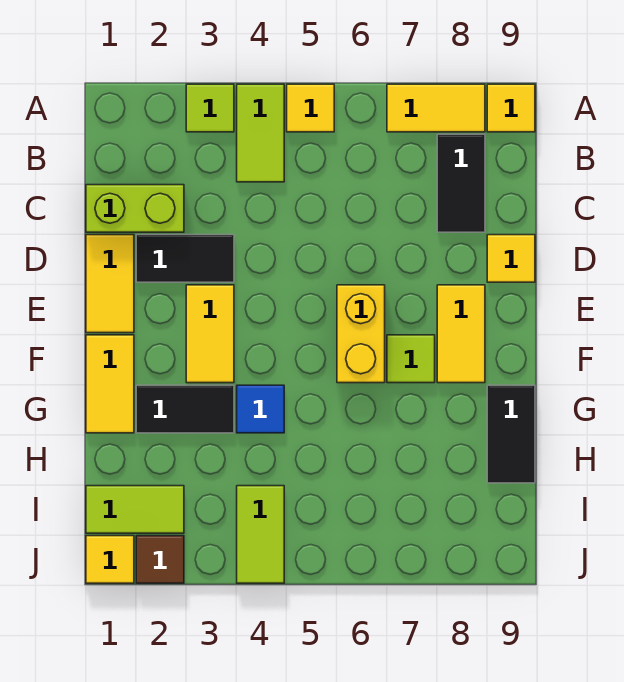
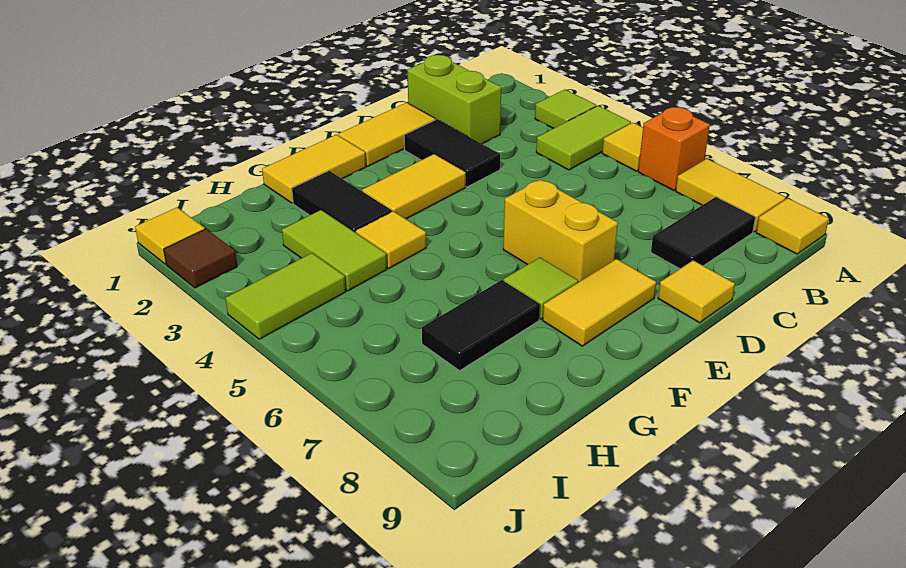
none -> orange brick A6 level 1
yellow brick E6:F6 level 1 -> yellow brick E6:E7 level 1
blue tile G4 level 1 -> yellow tile G4 level 1
black tile G9:H9 level 1 -> black tile G7:H7 level 1
lime tile I1:I2 level 1 -> lime tile H3:H4 level 1

